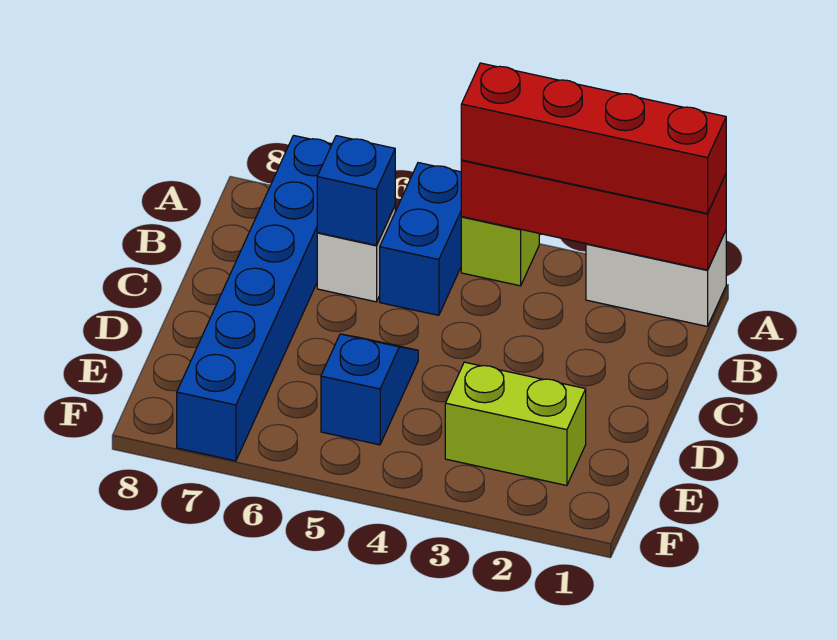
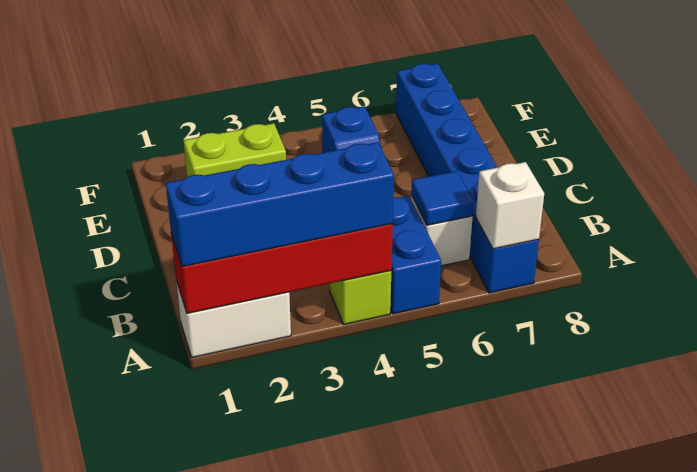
red brick A1:A4 level 3 -> blue brick A1:A4 level 3
none -> white brick A7 level 2
blue brick B6 level 2 -> blue tile B6 level 2

